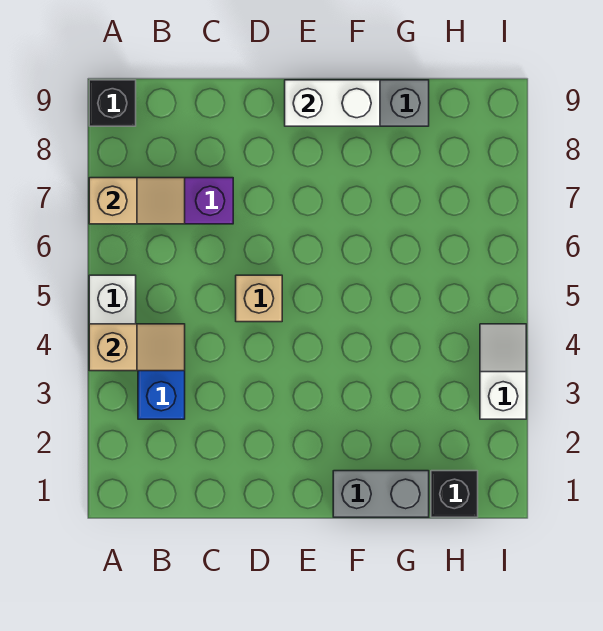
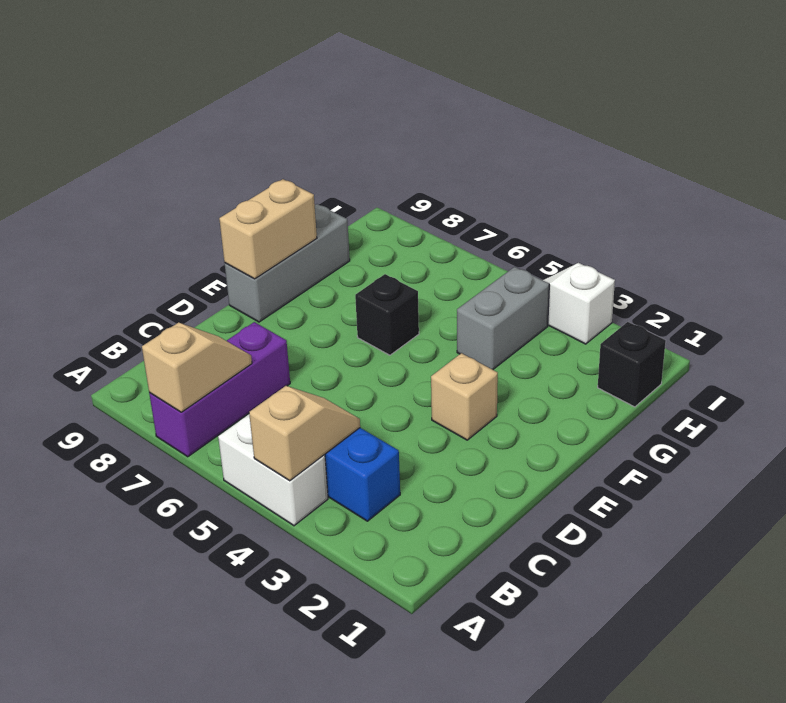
black brick A9 level 1 -> black brick F6 level 1
tan brick D5 level 1 -> tan brick E3 level 1
white brick E9:F9 level 2 -> tan brick E9:F9 level 2
grey brick F1:G1 level 1 -> grey brick G4:H4 level 1

